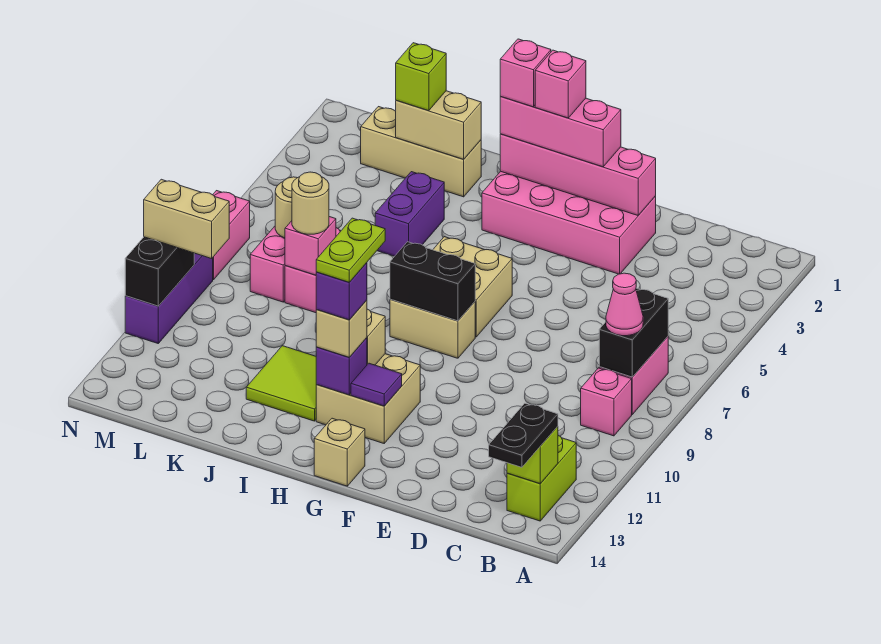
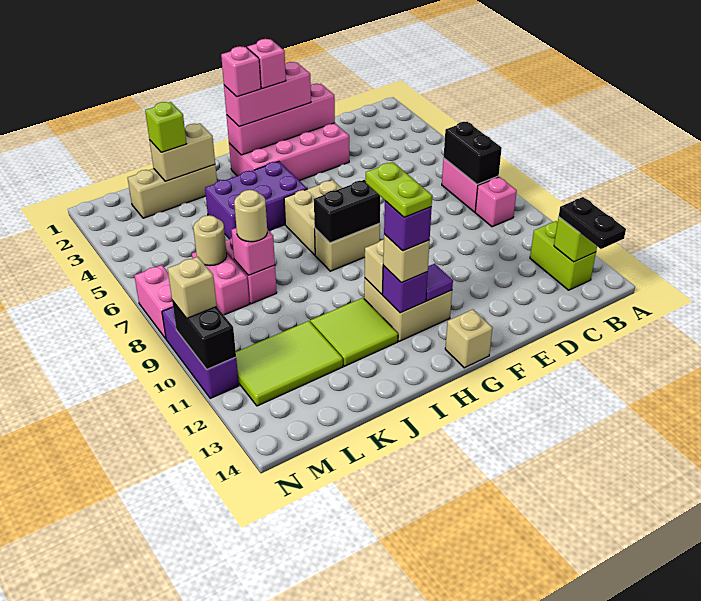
pink cone B8 level 3 -> none
purple brick J4:J5 level 1 -> purple brick H4:J5 level 1
none -> lime tile K11:M12 level 1
tan brick M10:N10 level 3 -> tan brick N10 level 3

